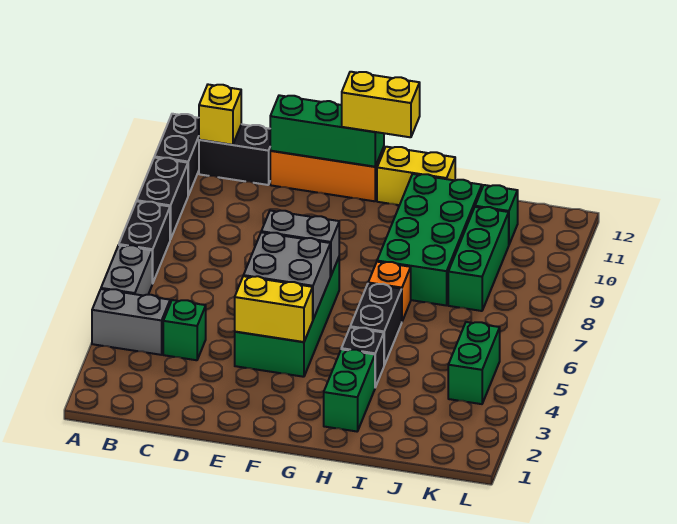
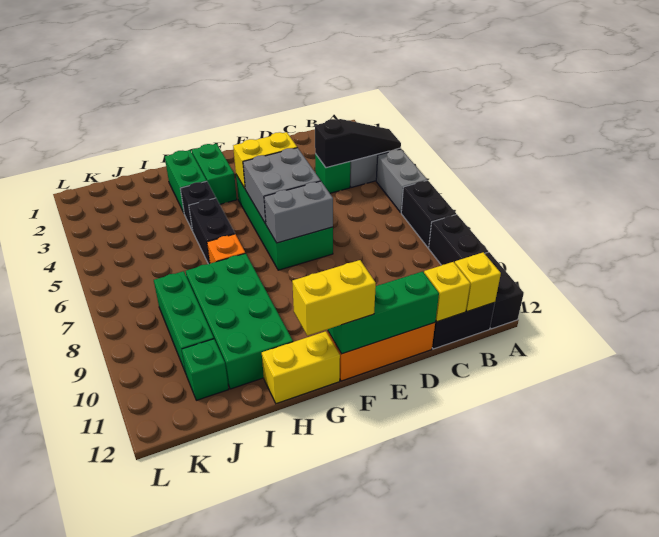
none -> black slope A4:C4 level 2 top C
none -> yellow brick C12 level 2
green brick K4:K5 level 1 -> green brick G2:G3 level 1

